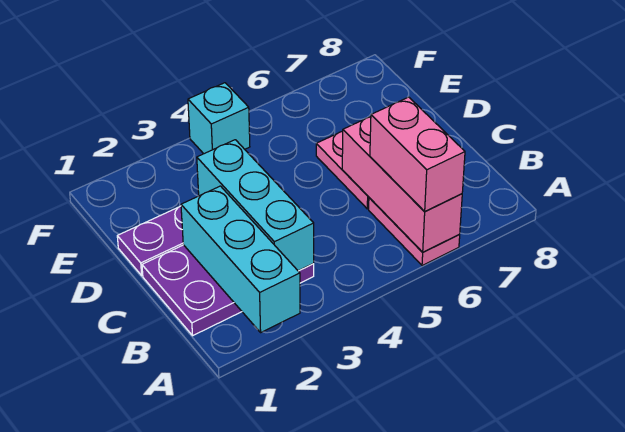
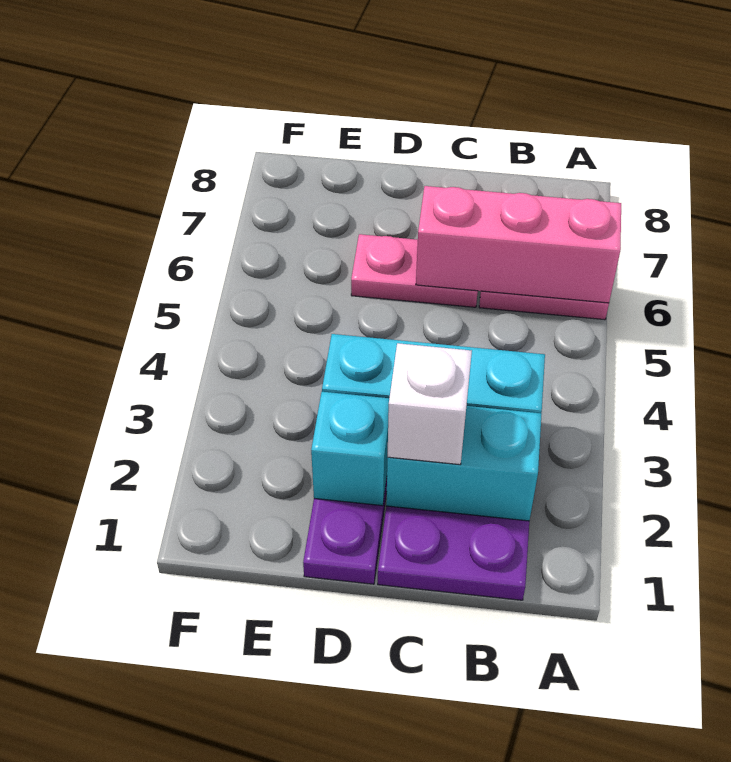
cyan brick A2:C2 level 2 -> cyan brick B2:C2 level 2
pink brick A6:B6 level 3 -> none
none -> white brick C2 level 3
cyan brick F4 level 1 -> cyan brick D2 level 2

